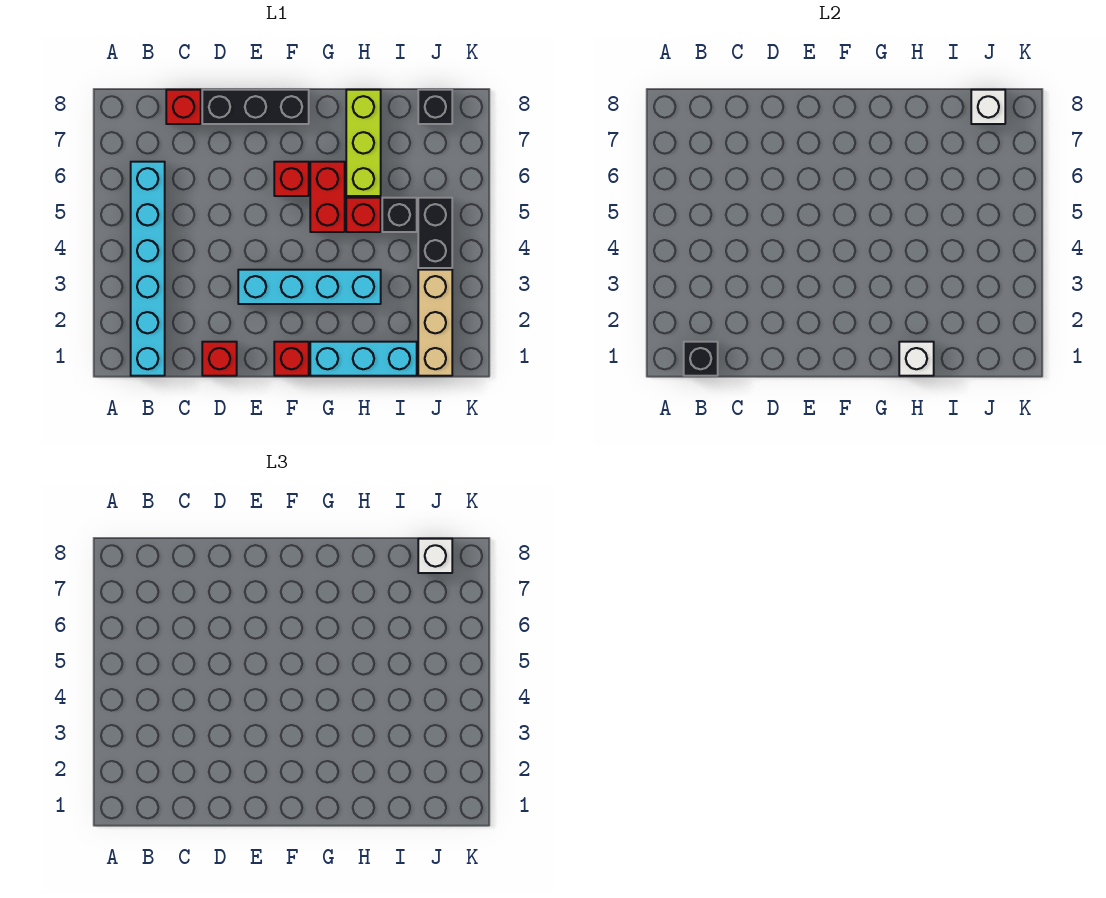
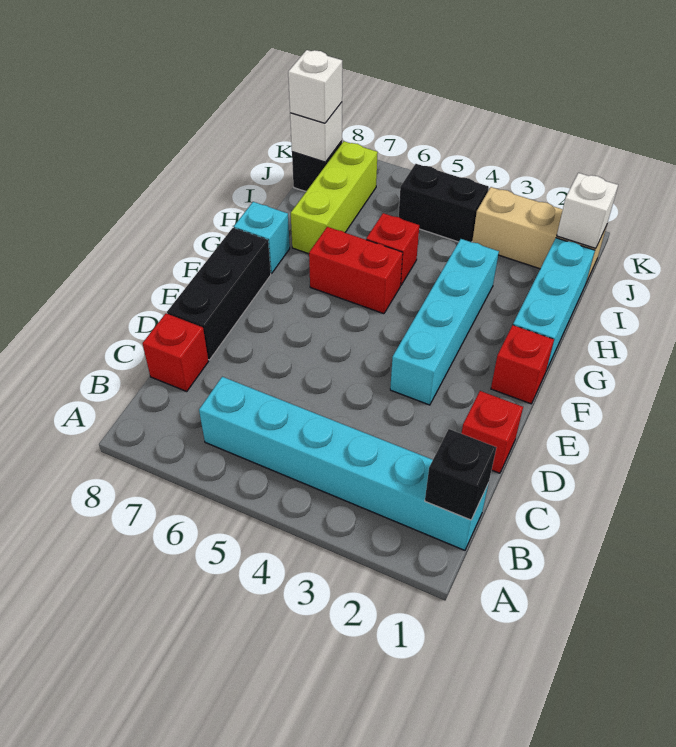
red brick F6 level 1 -> none
none -> cyan brick G8 level 1
white brick H1 level 2 -> white brick J1 level 2
lime brick H6:H8 level 1 -> lime brick H7:J7 level 1
black brick I5 level 1 -> none

